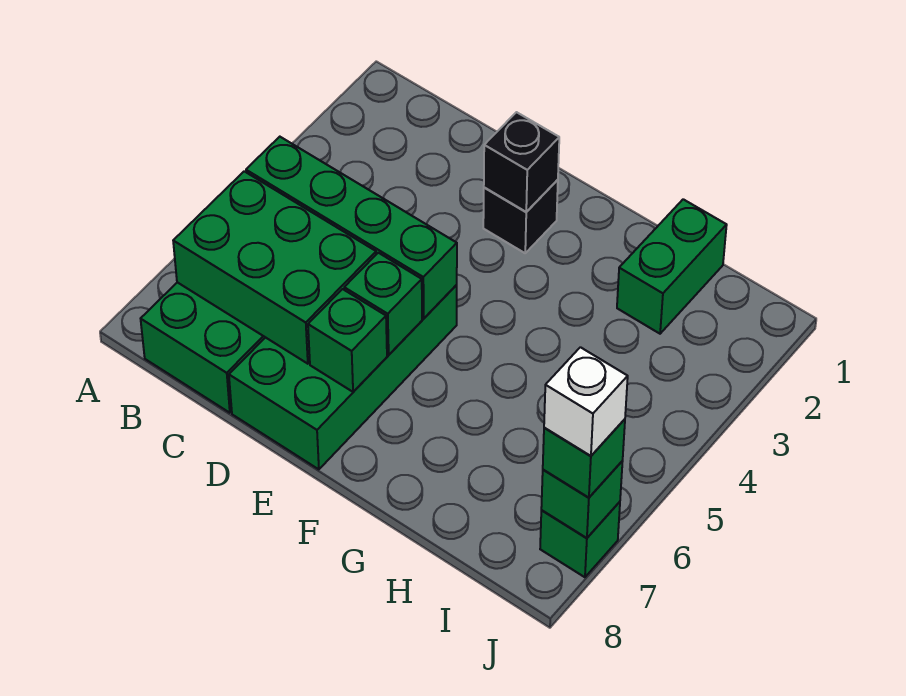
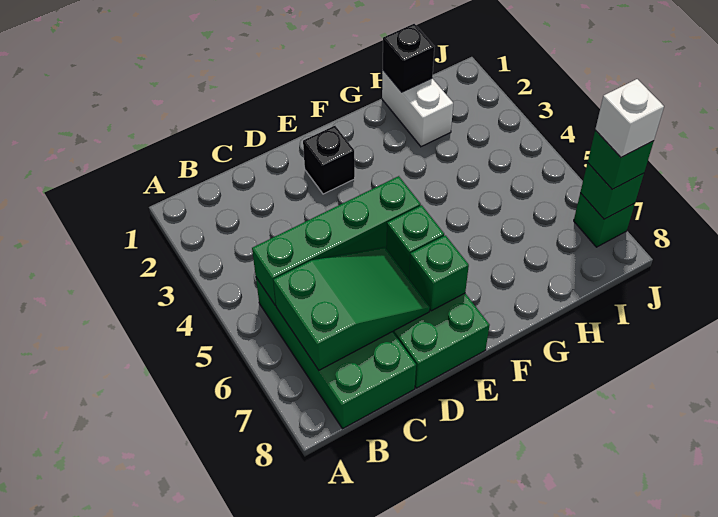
green brick B6:D7 level 2 -> green slope B6:D7 level 2 top B
black brick E2 level 2 -> black brick H1 level 2
green brick H1:H2 level 1 -> white brick H1:H2 level 1

